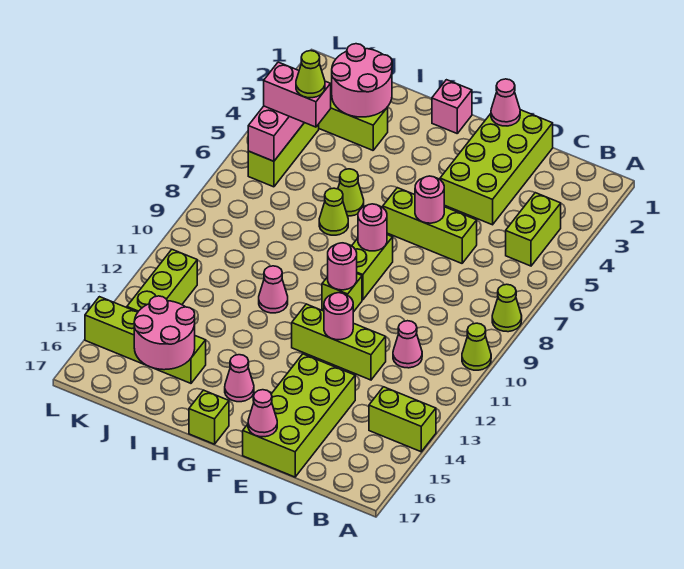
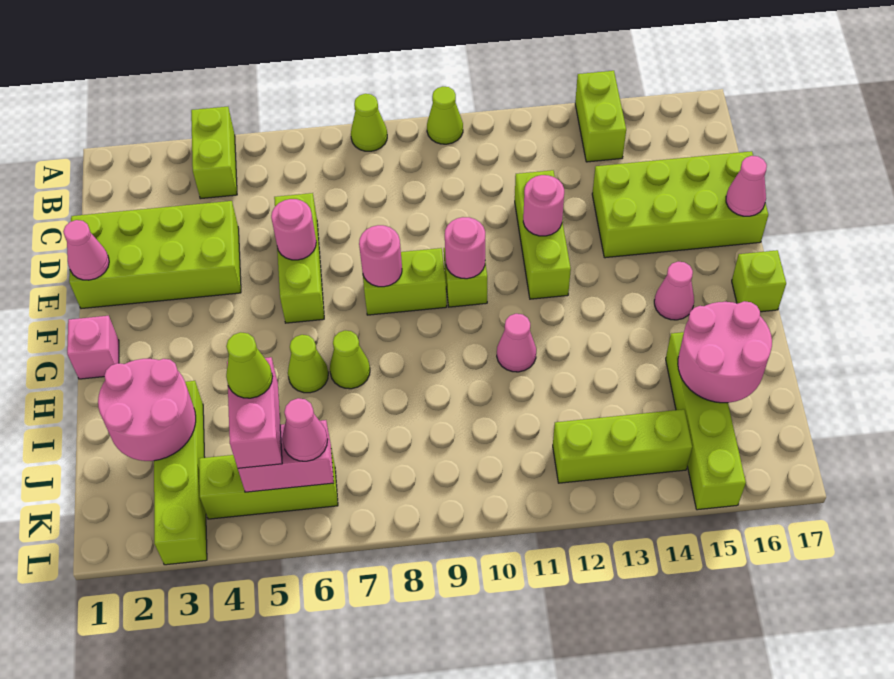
lime brick B4:B5 level 1 -> lime brick A4:B4 level 1
pink cone C11 level 1 -> pink cone K6 level 3

